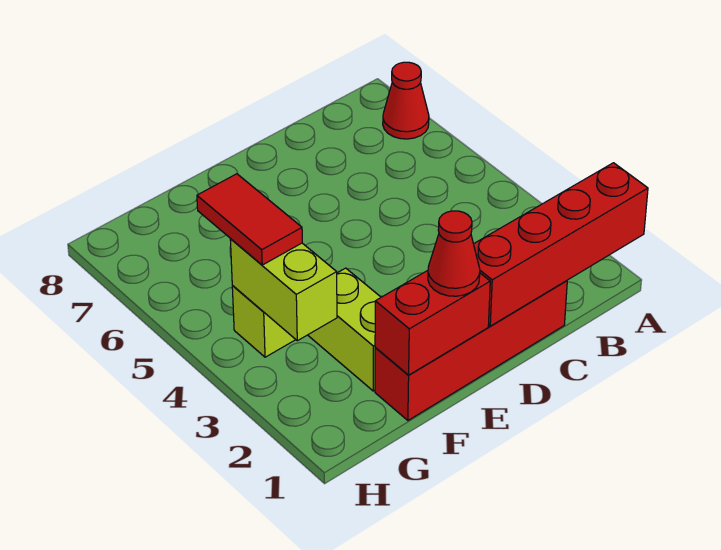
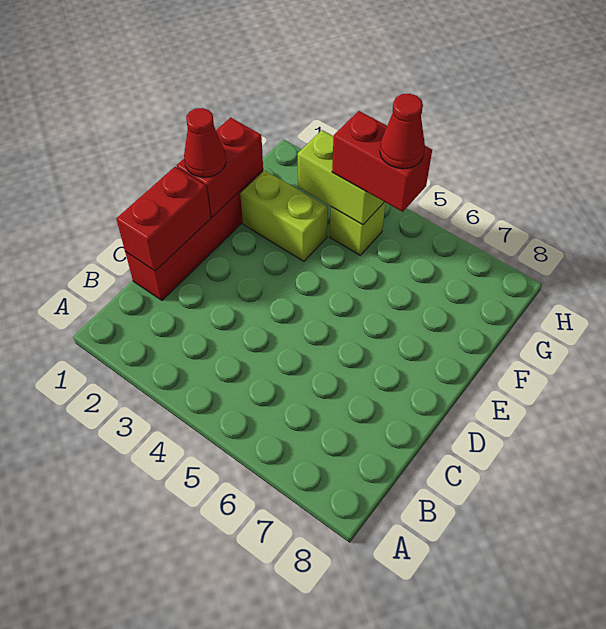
red brick A1:D1 level 2 -> red brick C1:D1 level 2
red cone A7 level 1 -> red cone G5 level 4
red tile G4:G5 level 3 -> red brick G4:G5 level 3

